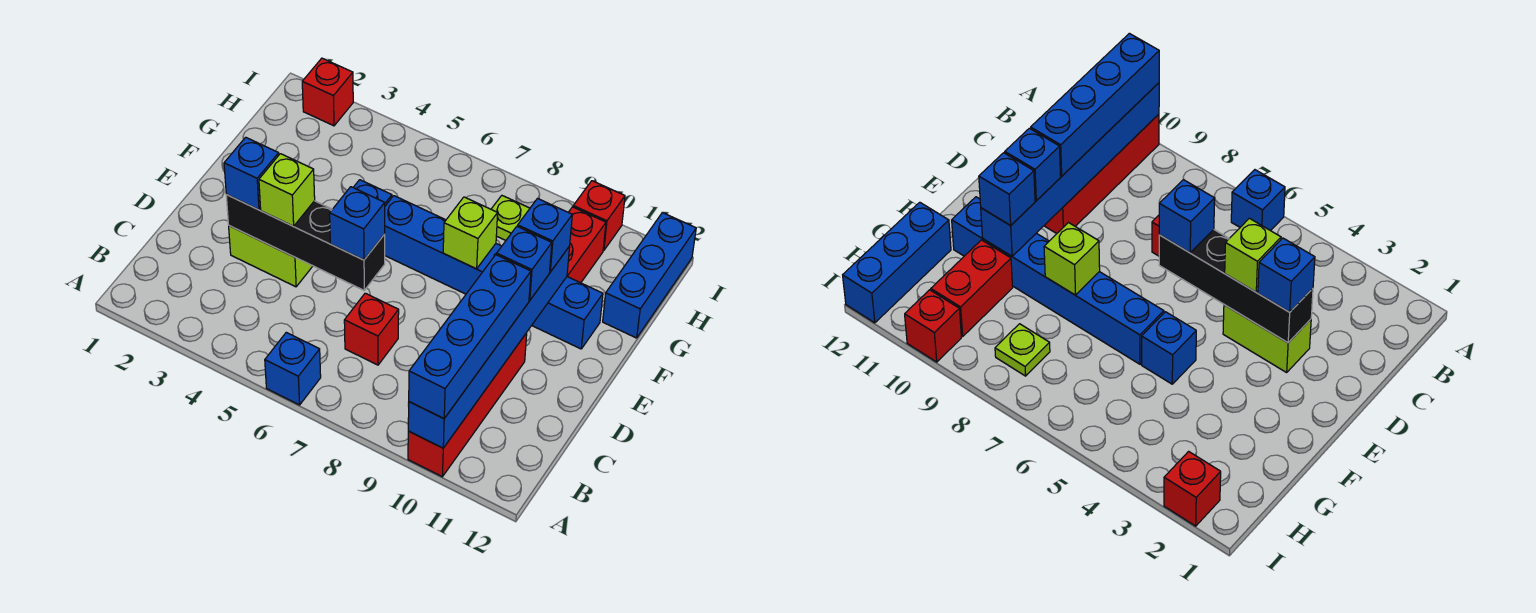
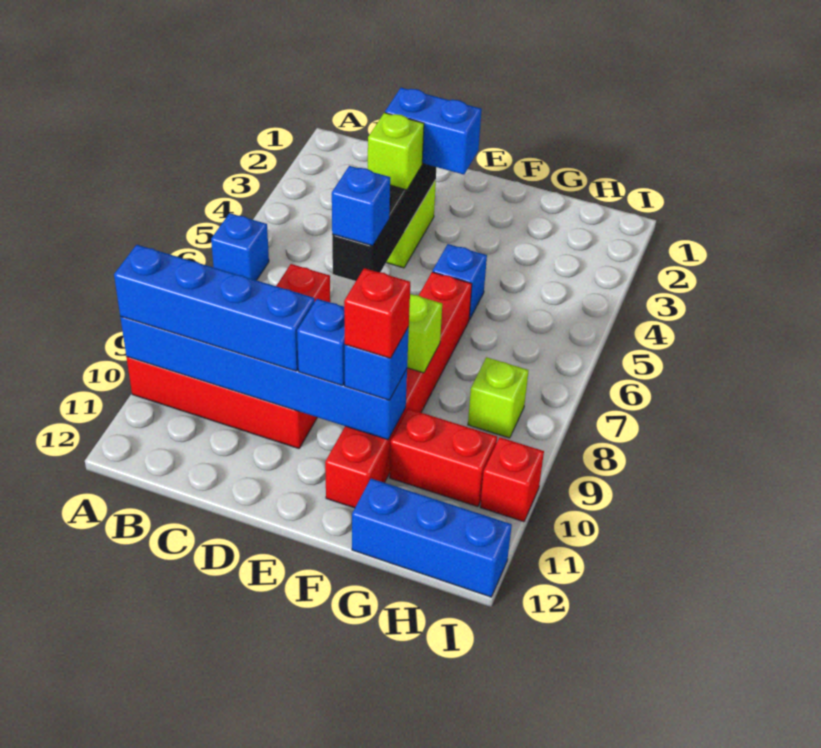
blue brick D3 level 3 -> blue brick D3:E3 level 3
blue brick F6:F11 level 1 -> red brick F6:F11 level 1
lime plate H8 level 1 -> lime brick H8 level 1
red brick I2 level 1 -> red brick F10 level 4

